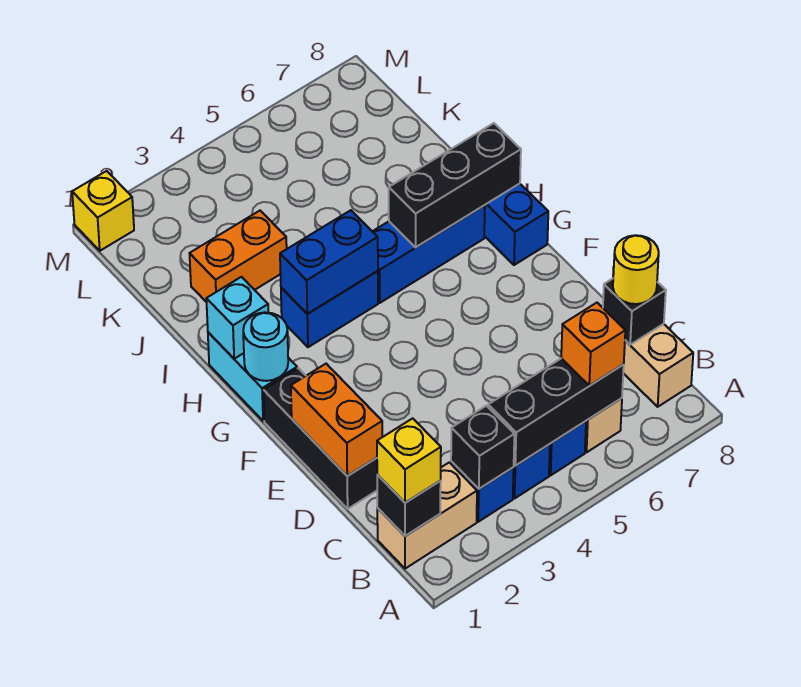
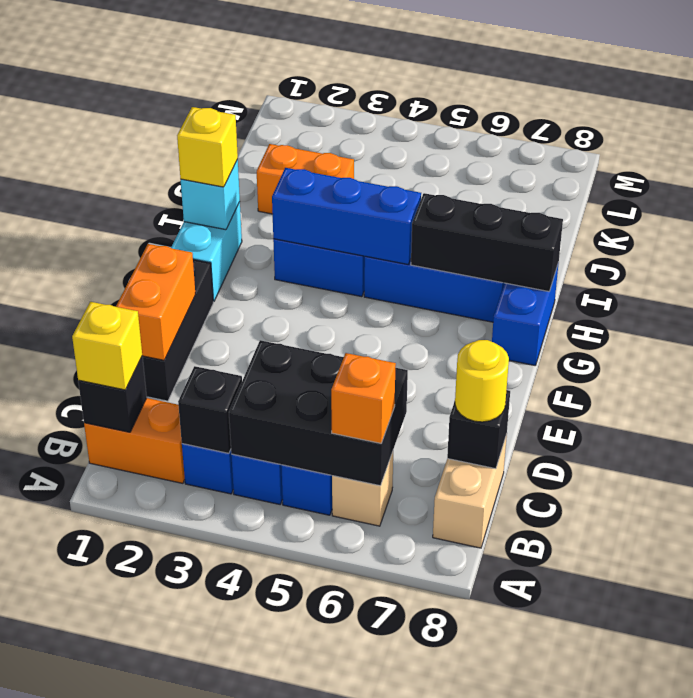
tan brick B1:B2 level 1 -> orange brick B1:B2 level 1
black brick B4:B6 level 2 -> black brick B4:C6 level 2
cyan round brick G1 level 2 -> none
blue brick H3:H4 level 2 -> blue brick H3:H5 level 2
yellow brick M1 level 1 -> yellow brick H1 level 3

